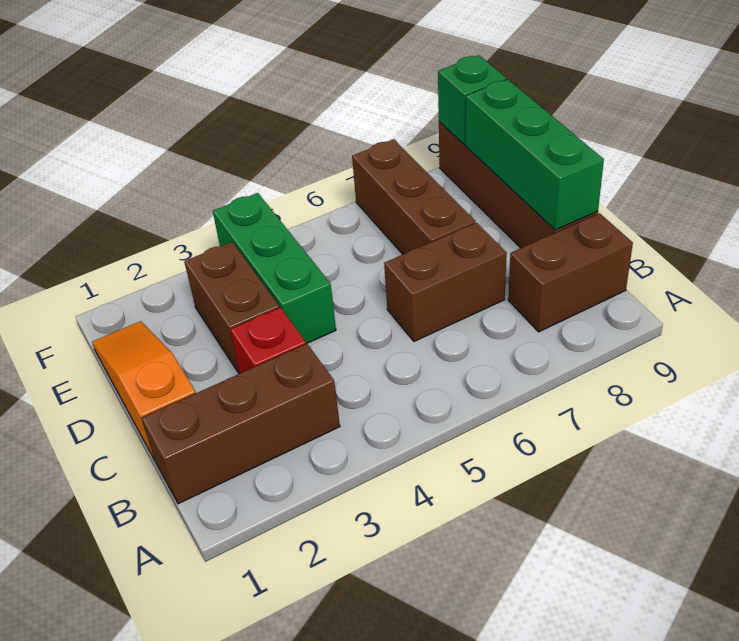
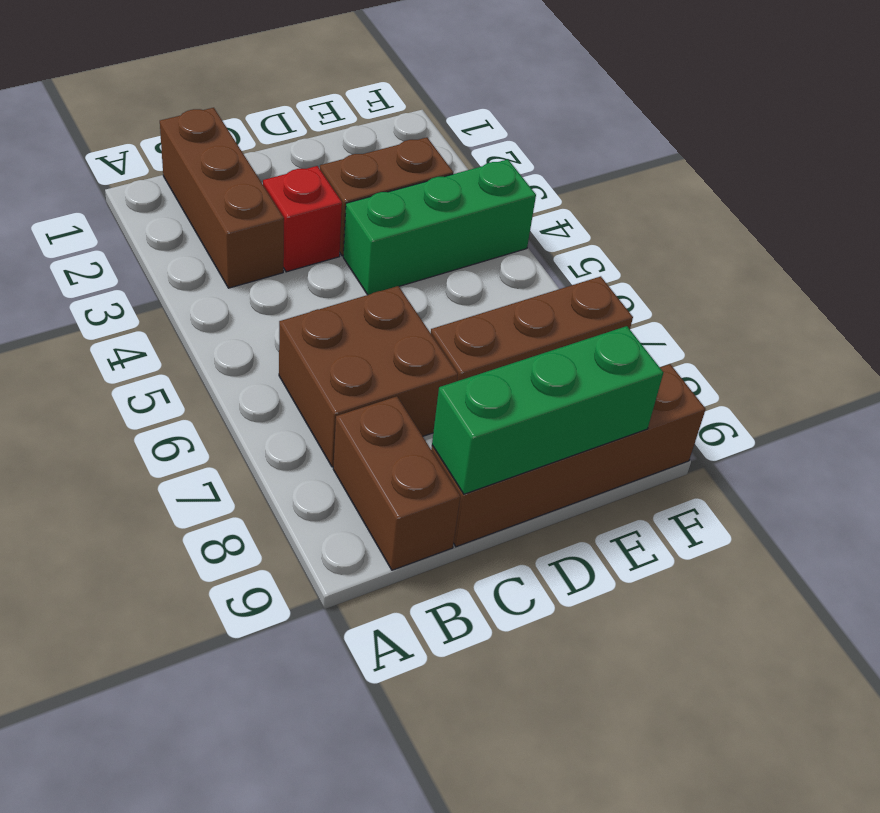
orange slope C1:E1 level 1 top C -> none
brown brick C6:C7 level 1 -> brown brick B6:C7 level 1
green brick F9 level 2 -> none

